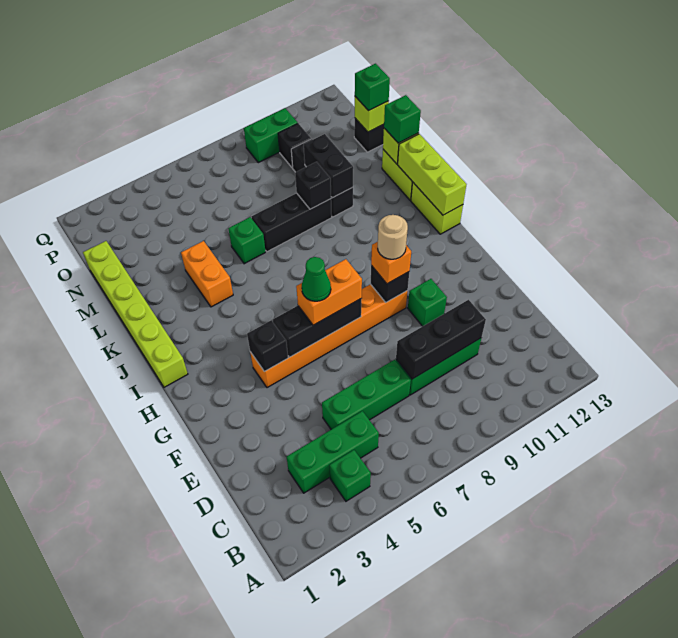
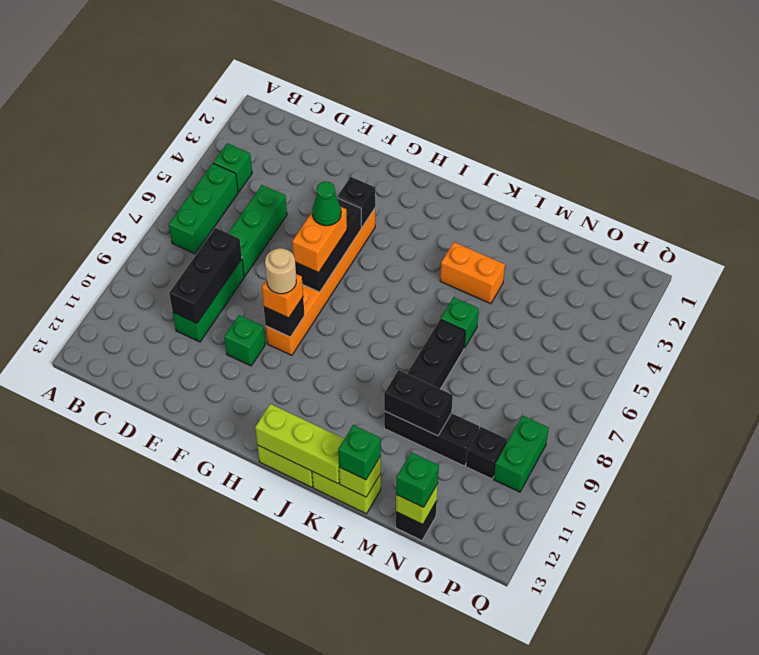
green brick C3:C5 level 1 -> green brick B5:B7 level 1
lime brick I1:N1 level 1 -> none
black brick L9 level 2 -> none

